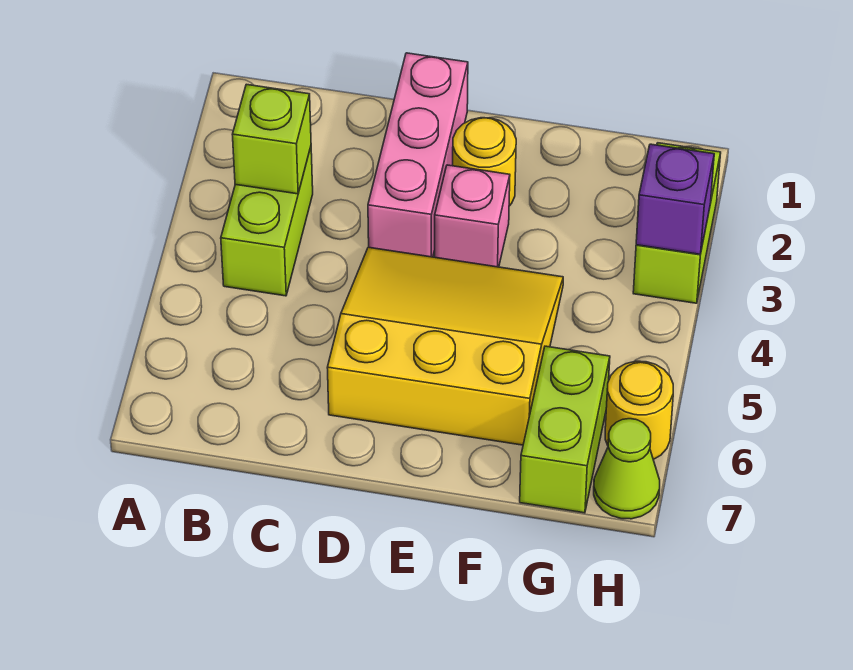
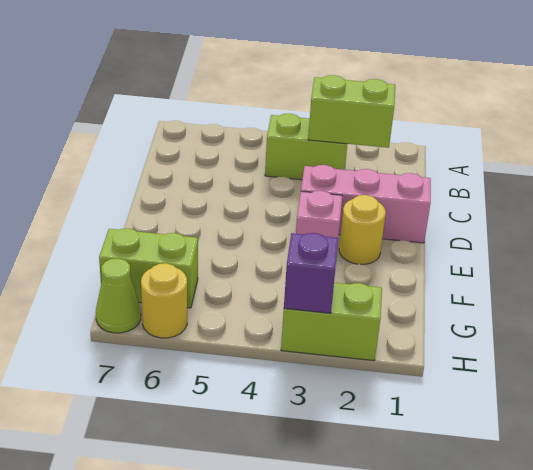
lime brick B3 level 2 -> lime brick B2:B3 level 2
yellow slope D4:F6 level 1 top 6 -> none

